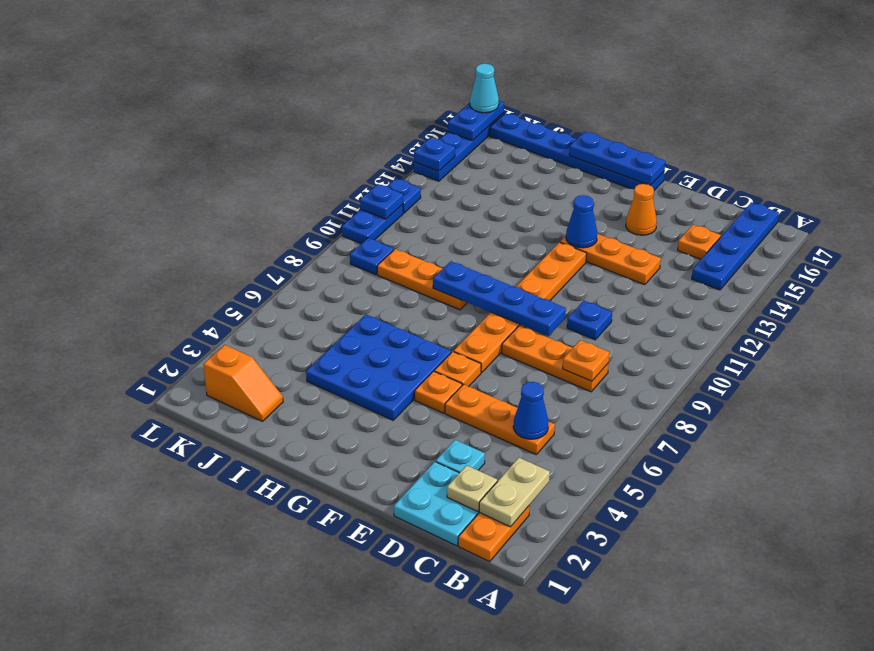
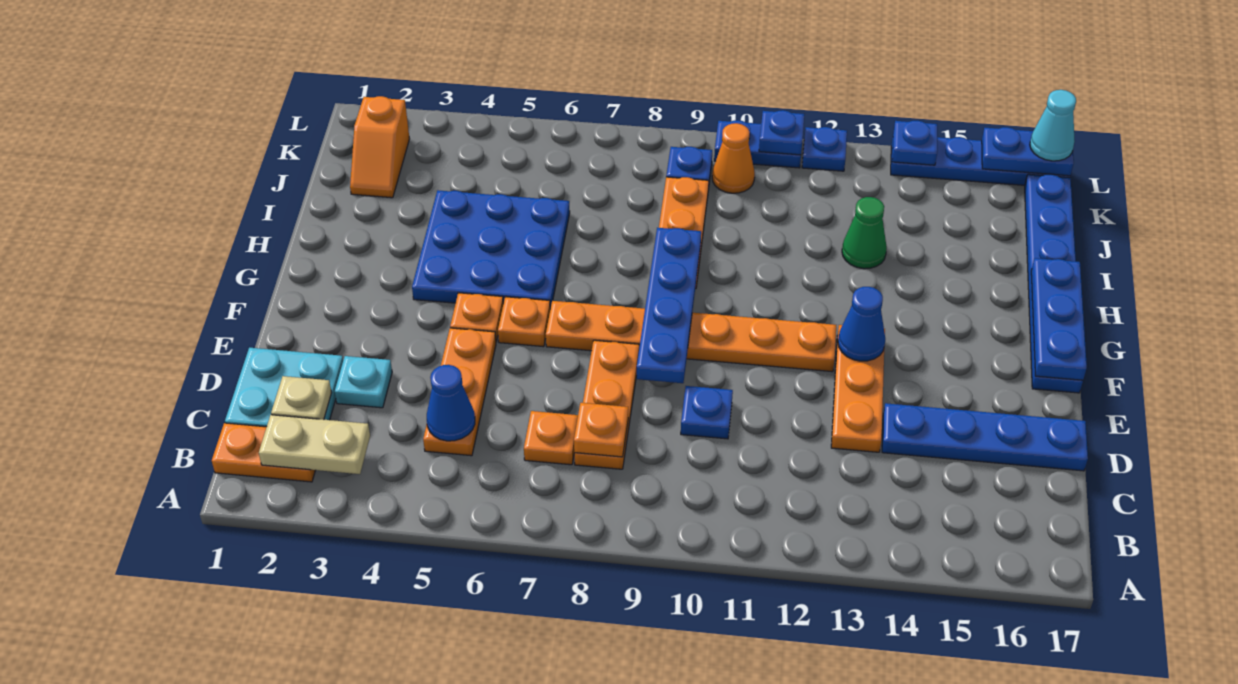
blue plate B14:B17 level 1 -> blue plate D14:D17 level 1
orange plate C15 level 1 -> orange plate C7 level 1
orange cone E15 level 1 -> orange cone K10 level 1
none -> green cone I13 level 1

